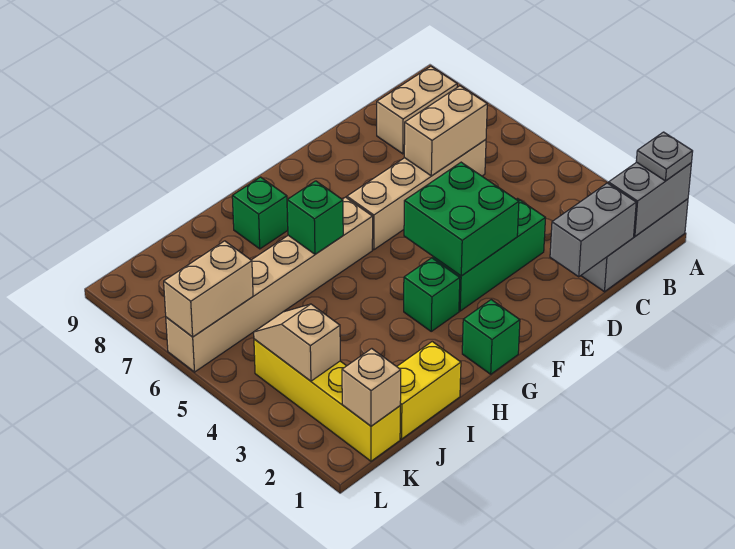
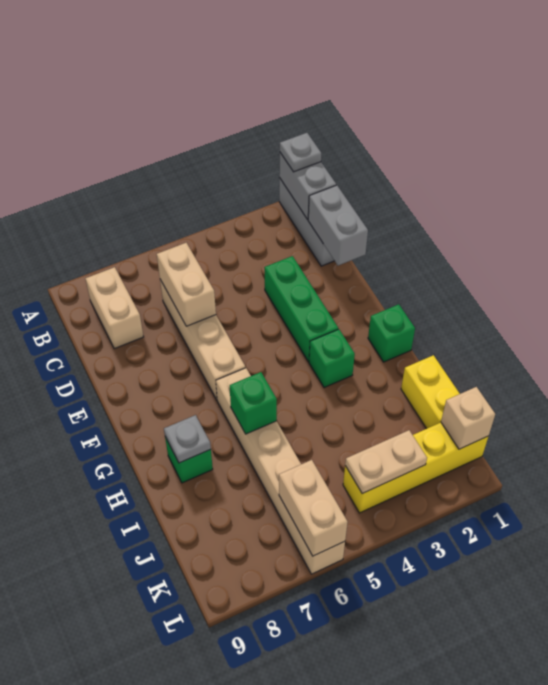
green brick E3:F4 level 2 -> none
none -> grey plate H8 level 2
tan slope K3:K4 level 2 top 3 -> tan plate K3:K4 level 2

